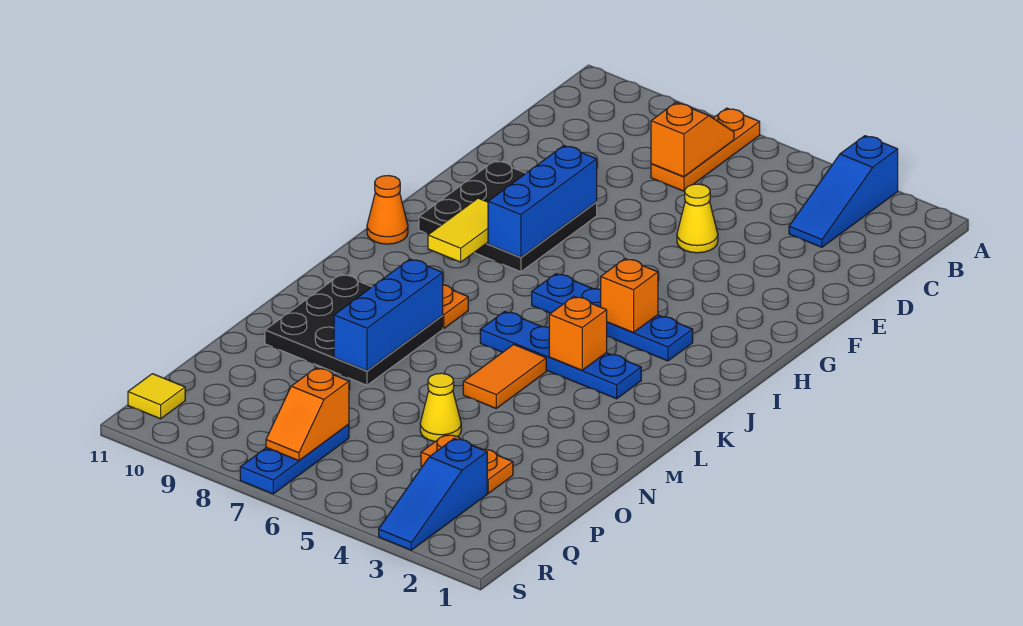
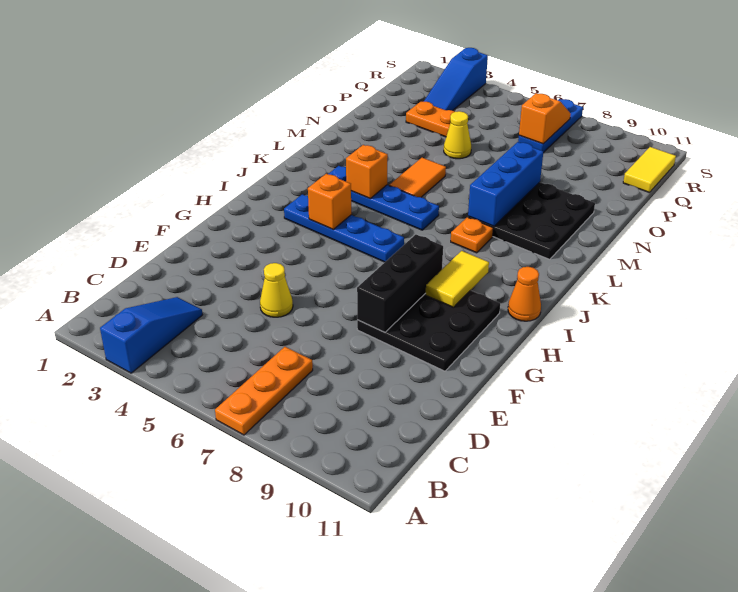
orange slope B7:C7 level 2 top C -> none
blue brick F8:H8 level 2 -> black brick F8:H8 level 2
blue slope Q3:S3 level 1 top Q -> blue slope Q3:S3 level 1 top S
yellow tile R11 level 1 -> yellow tile Q11:R11 level 1

